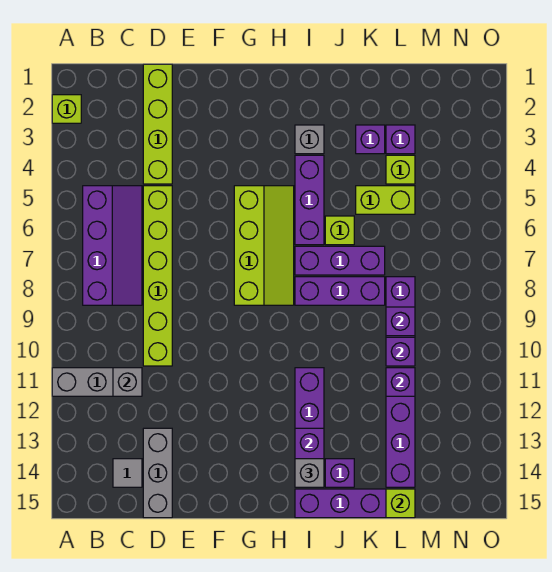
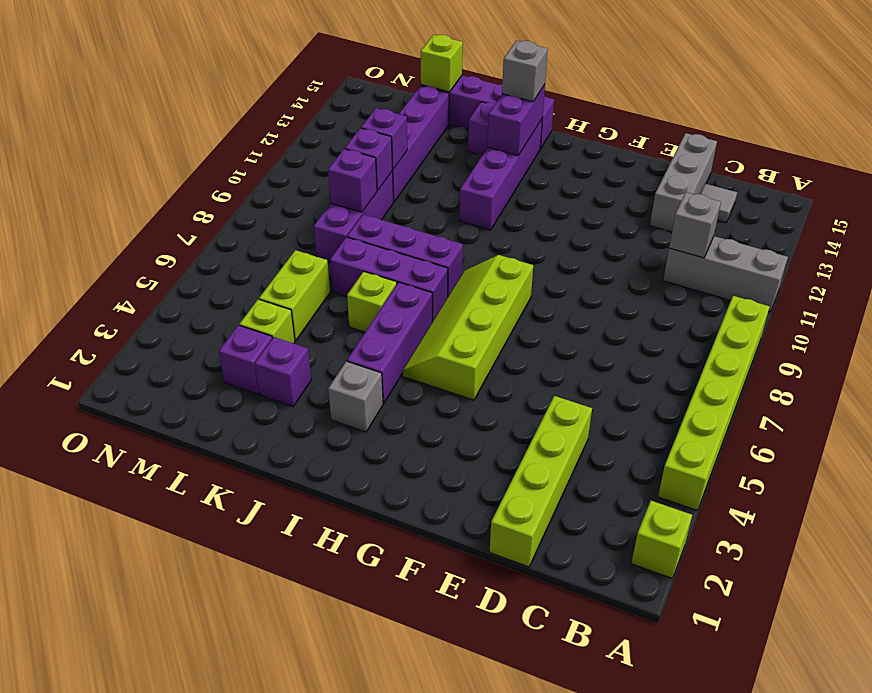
purple slope B5:C8 level 1 top B -> none
lime brick D5:D10 level 1 -> lime brick A4:A9 level 1
lime brick K5:L5 level 1 -> lime brick L5:L6 level 1

